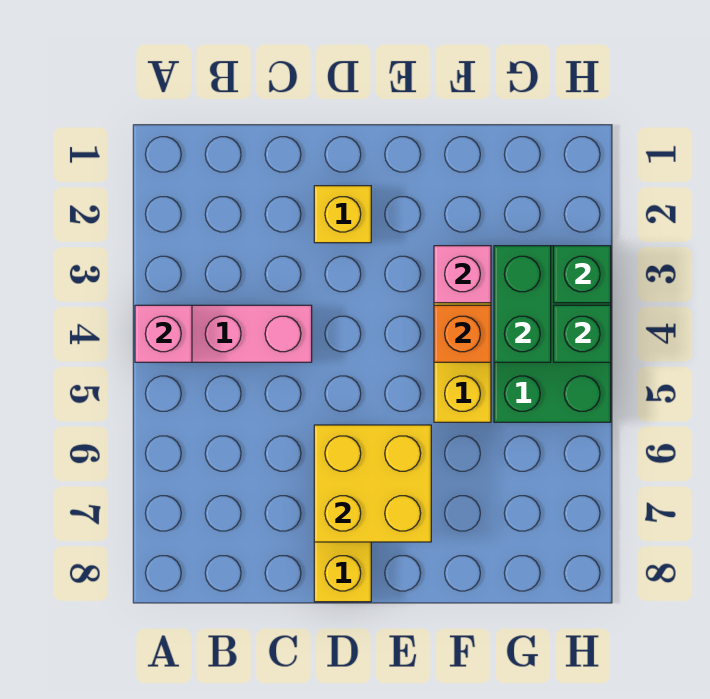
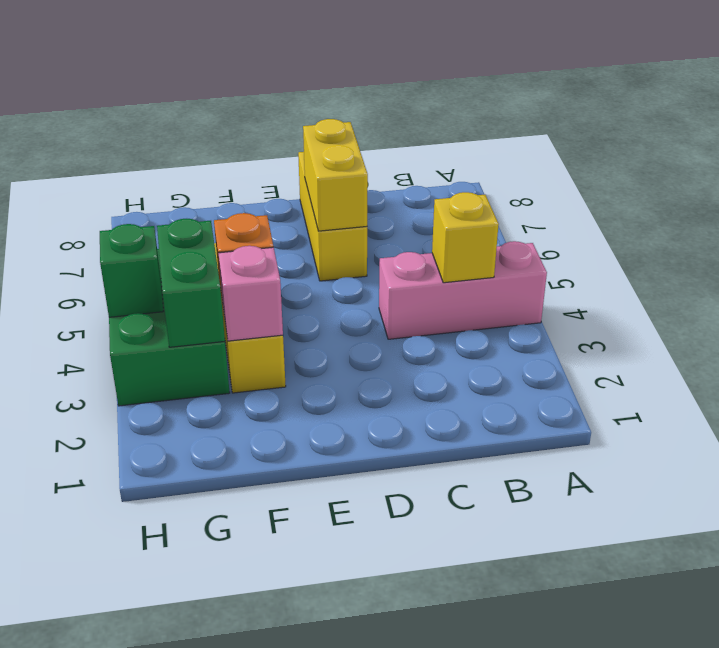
pink brick A4 level 2 -> none
yellow brick D2 level 1 -> yellow brick B4 level 2
yellow brick D6:E7 level 2 -> yellow brick D6:D7 level 2
green brick H3 level 2 -> none

